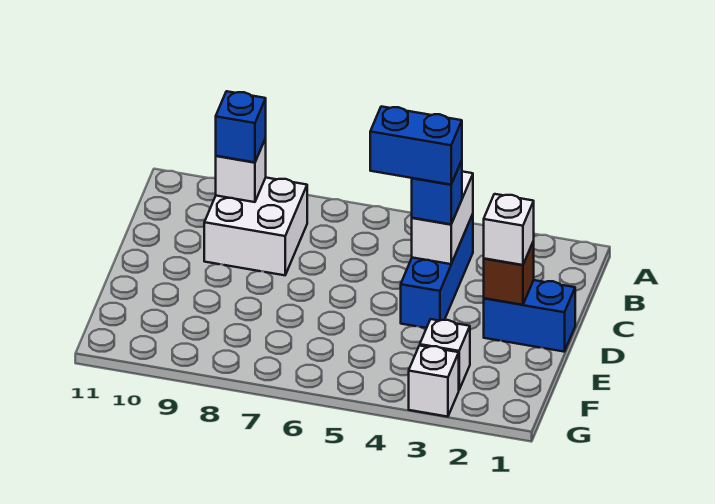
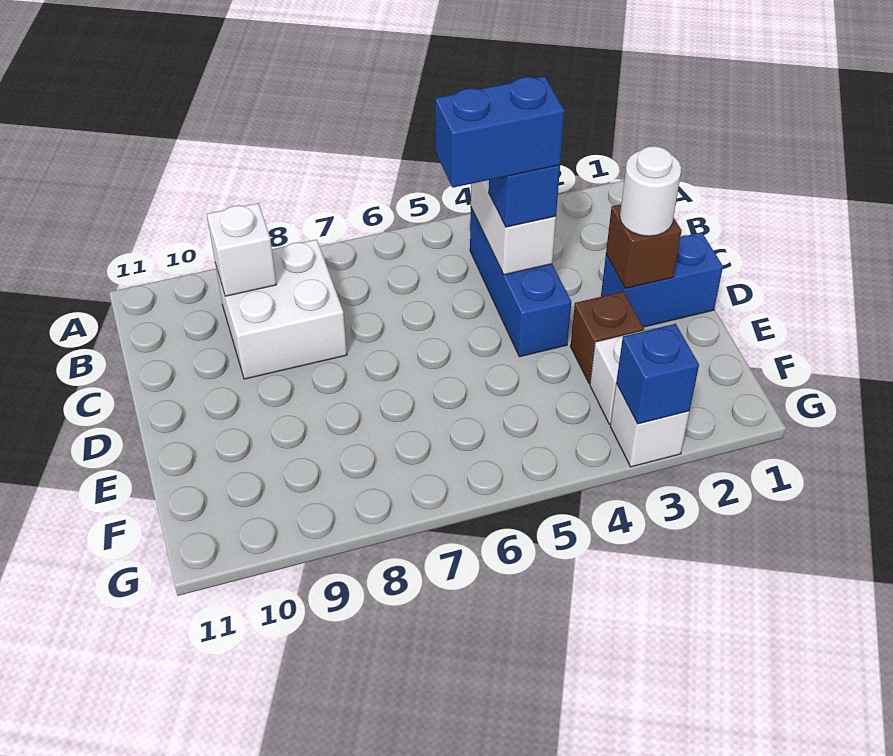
blue brick B9 level 3 -> blue brick G3 level 2
white brick D2 level 3 -> white round brick D2 level 3
none -> brown brick E3 level 1

